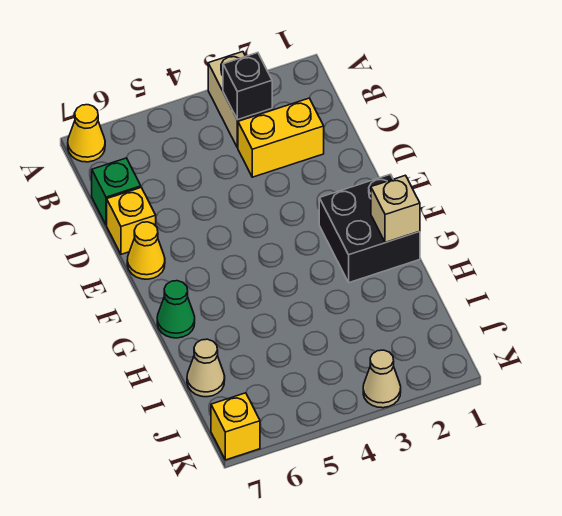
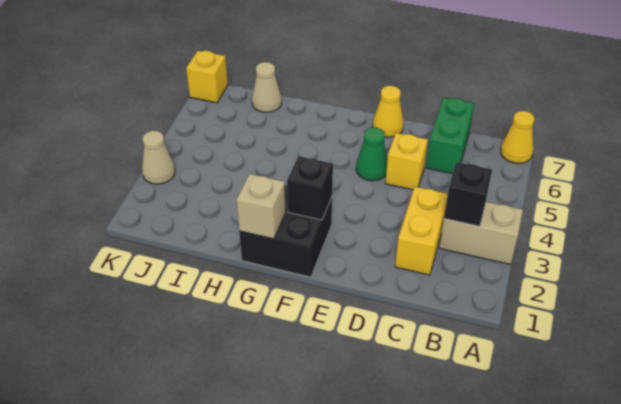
green brick C7 level 1 -> green brick C6:C7 level 1
yellow brick D7 level 1 -> yellow brick D5 level 1
none -> black brick F2 level 2
green cone G7 level 1 -> green cone E5 level 1

